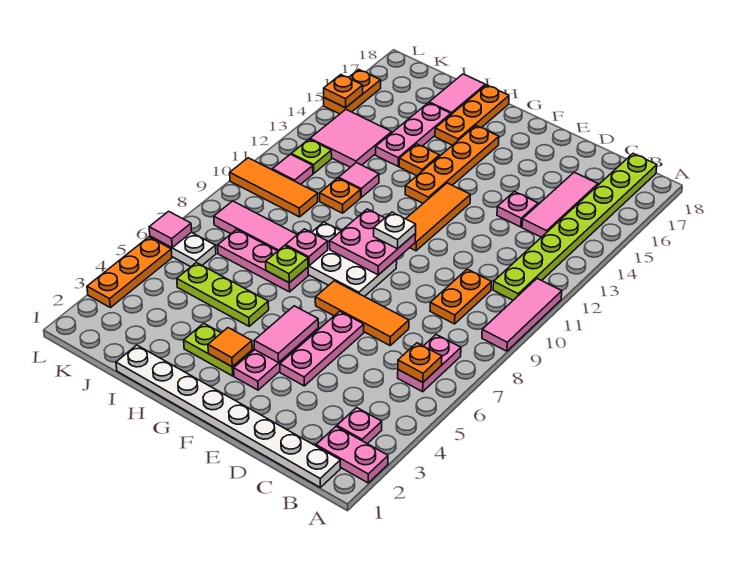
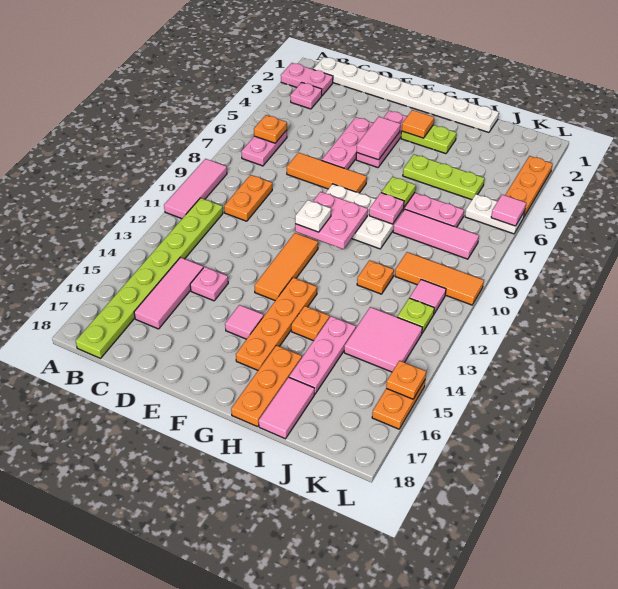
pink tile I12 level 1 -> pink tile F15 level 1

